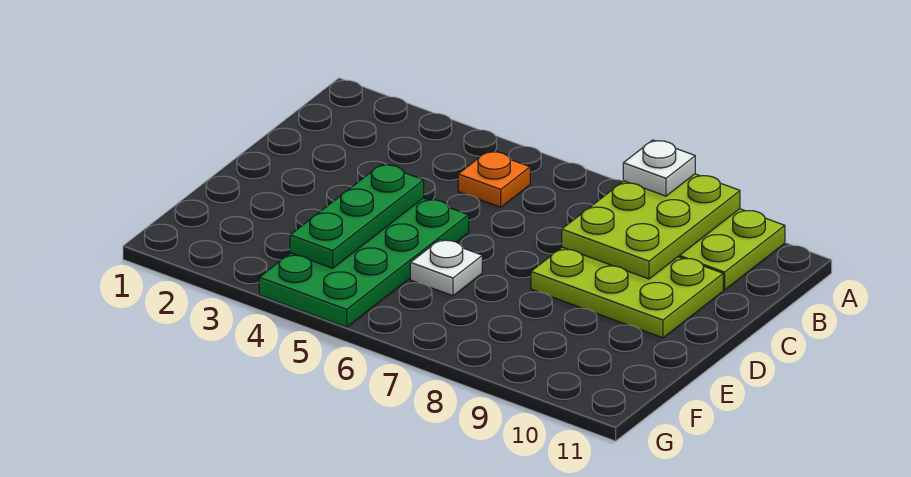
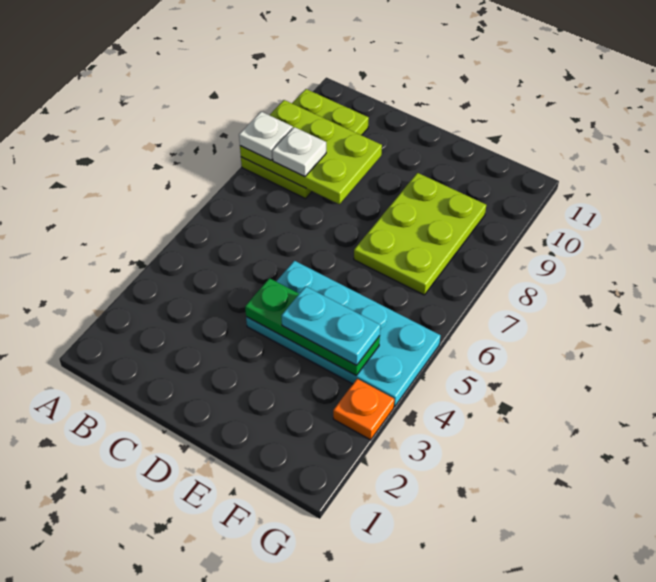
orange plate B5 level 1 -> orange plate G3 level 1
lime plate C8:D10 level 1 -> lime plate E7:F9 level 1
green plate D4:G5 level 1 -> cyan plate D4:G5 level 1
none -> cyan plate E4:F4 level 3
white plate E6 level 1 -> white plate B8 level 3

